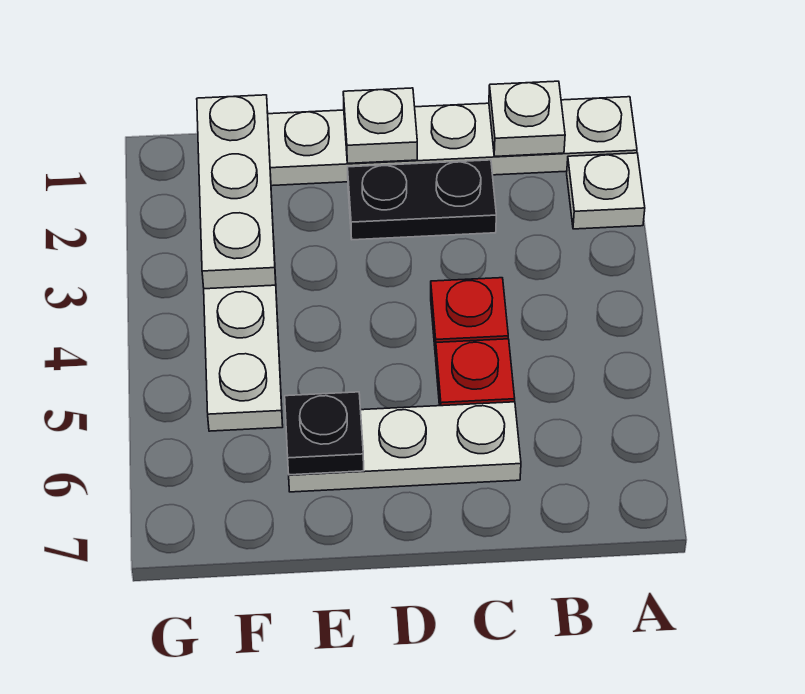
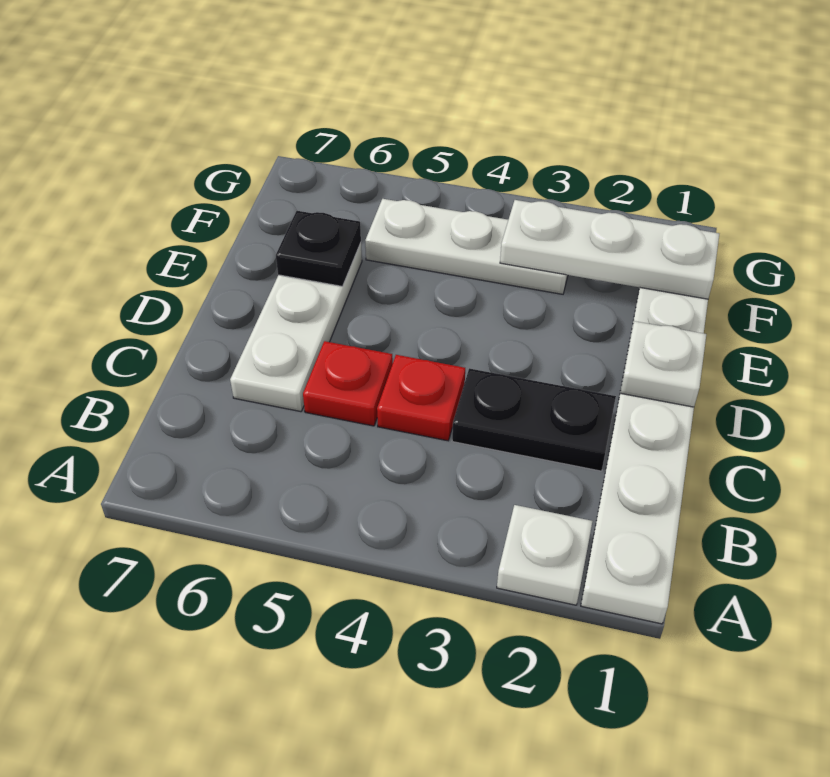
white plate B1 level 2 -> none
black plate C2:D2 level 1 -> black plate C2:C3 level 1

